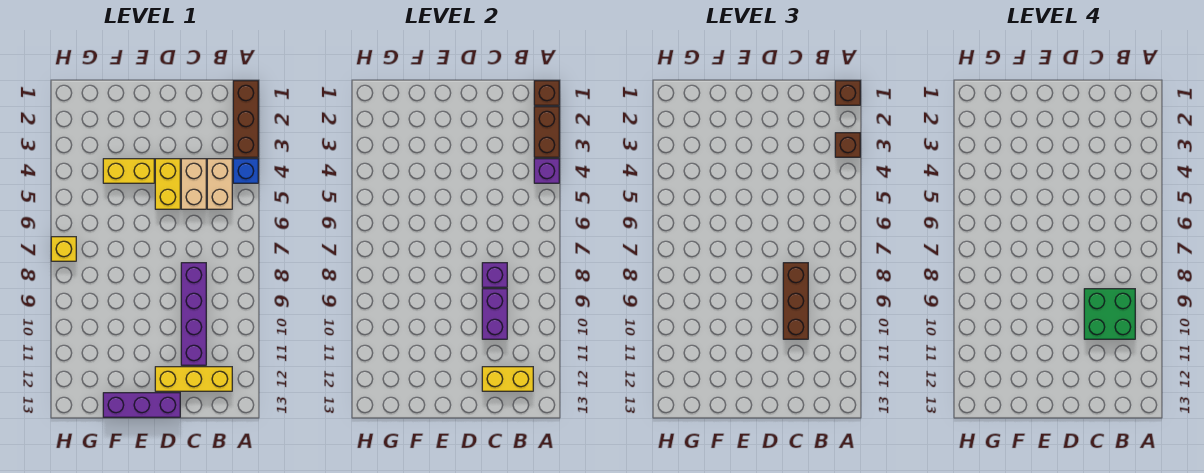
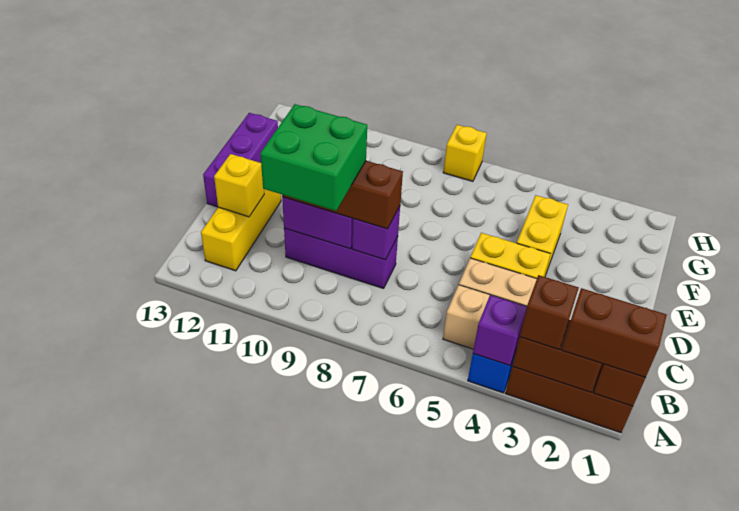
brown brick A1 level 3 -> brown brick A1:A2 level 3
yellow brick B12:C12 level 2 -> yellow brick C12 level 2
purple brick C8:C11 level 1 -> purple brick C8:C10 level 1

